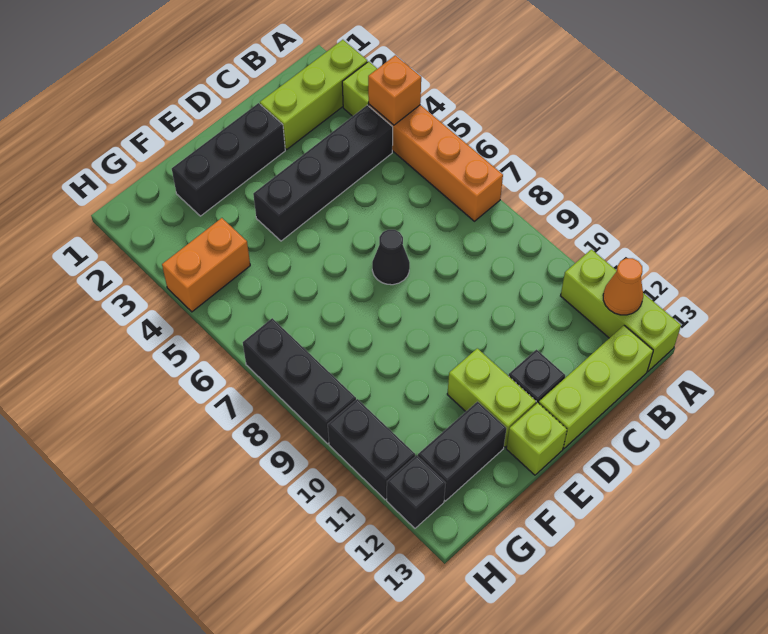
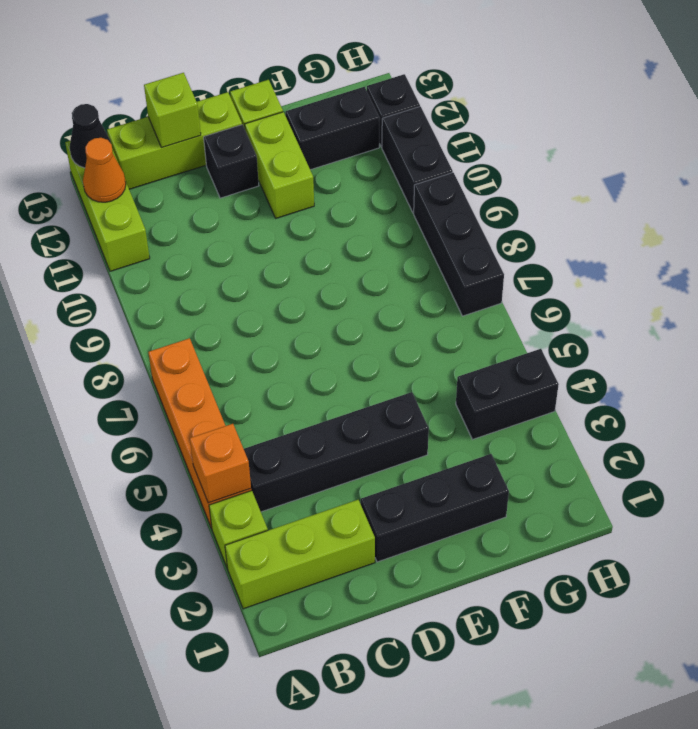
none -> lime brick C13 level 2
black cone D7 level 1 -> black cone A13 level 2
orange brick G4:H4 level 1 -> black brick G4:H4 level 1

